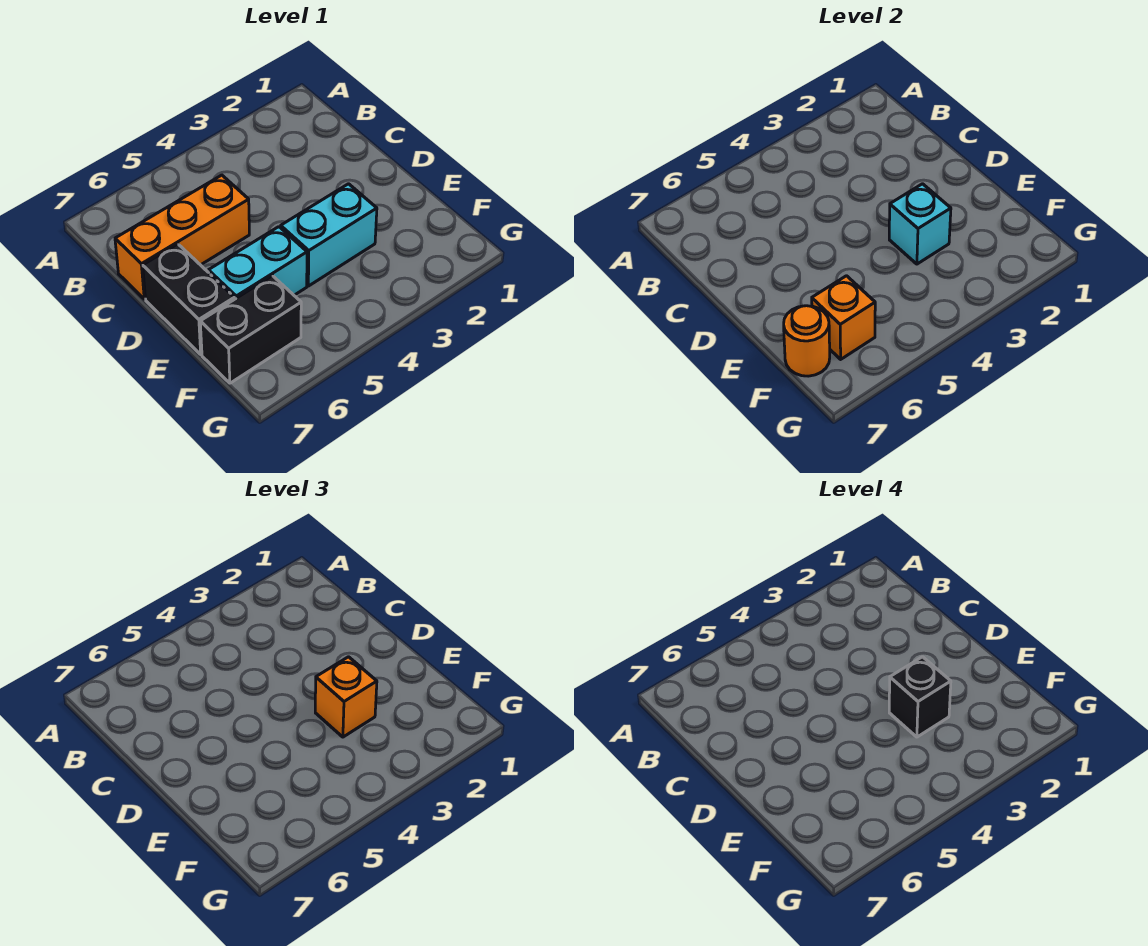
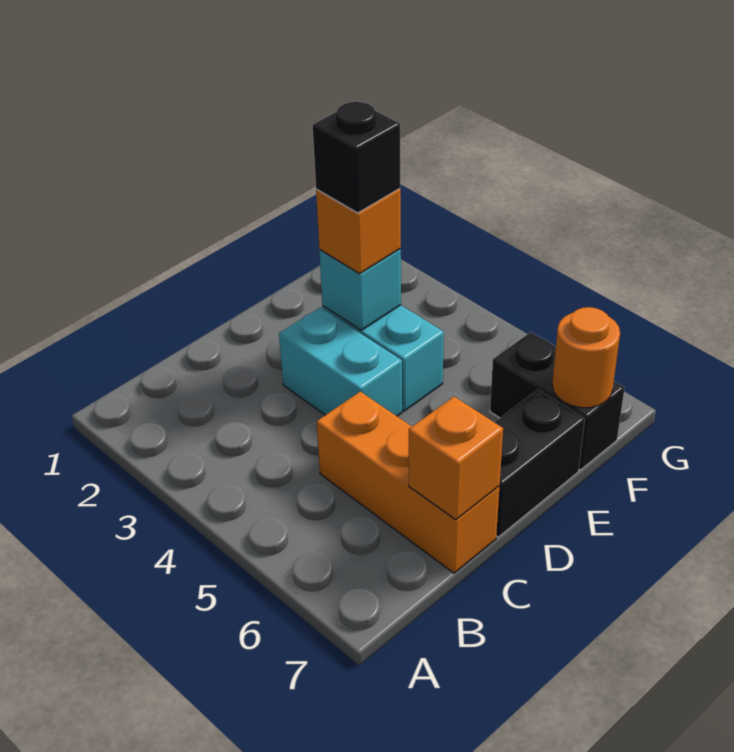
cyan brick E5:E6 level 1 -> cyan brick D3:D4 level 1
orange brick F6 level 2 -> orange brick C7 level 2

